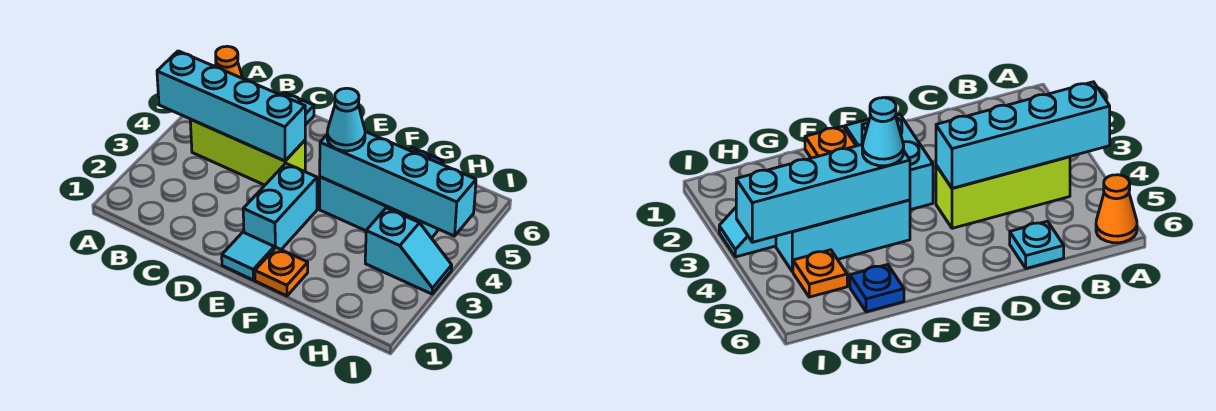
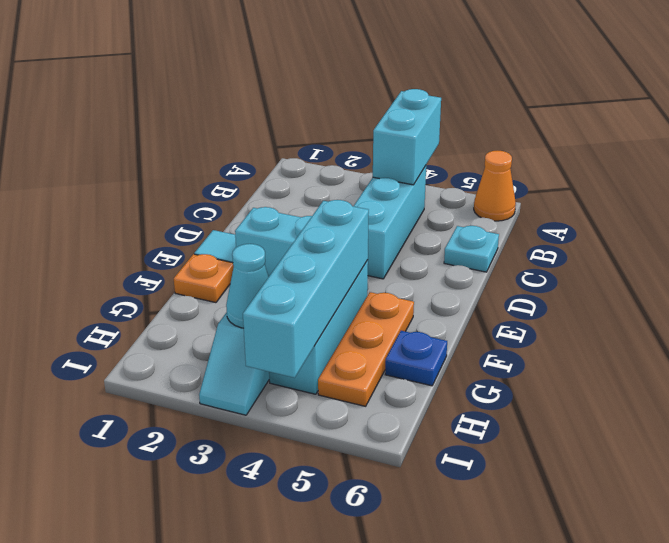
cyan brick A4:D4 level 2 -> cyan brick A4:B4 level 2
lime brick B4:D4 level 1 -> cyan brick B4:D4 level 1
cyan cone F4 level 3 -> cyan cone H3 level 2
orange plate H5 level 1 -> orange plate F5:H5 level 1

